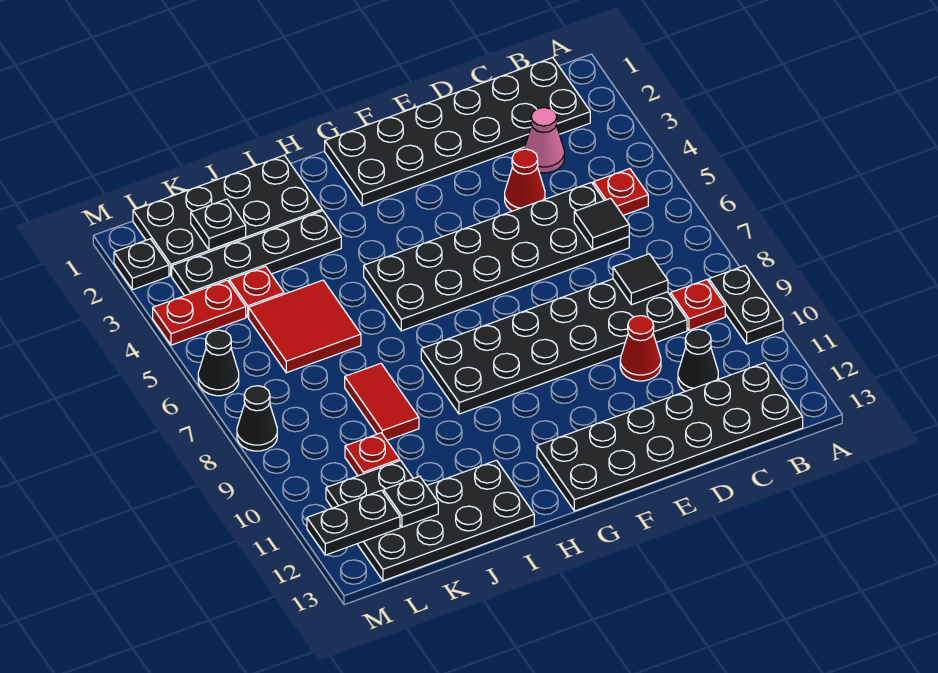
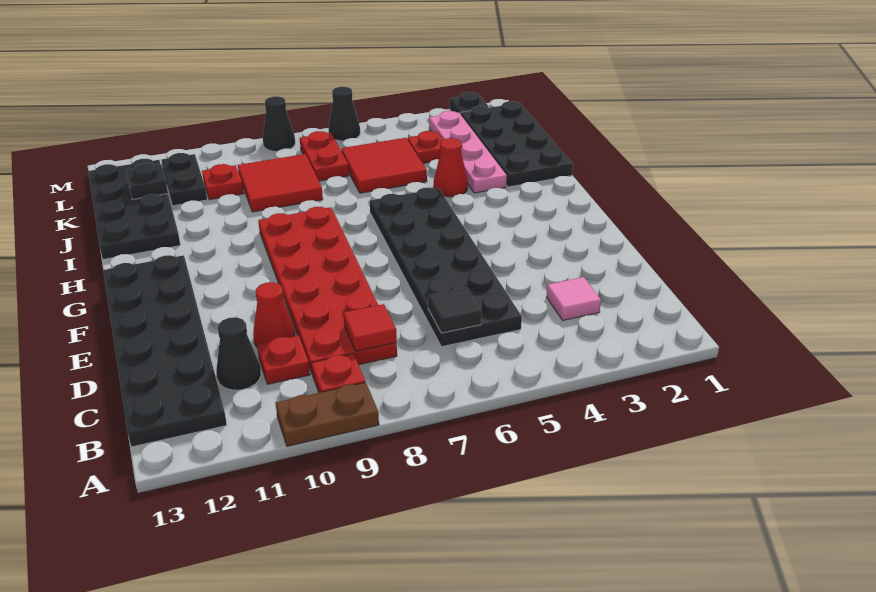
black plate A9:A10 level 1 -> brown plate A9:A10 level 1
black plate B1:G2 level 1 -> none
red plate B5 level 1 -> red plate C10 level 1
pink cone C3 level 1 -> pink tile C3 level 1
black plate C8:H9 level 1 -> red plate C8:H9 level 1
black tile C8 level 2 -> red tile C8 level 2
red cone D4 level 1 -> red cone I4 level 1
black plate I3:L3 level 1 -> pink plate I3:L3 level 1
red tile J8:J9 level 1 -> red tile J8:K9 level 1
black plate K2 level 2 -> none
red plate L4:M4 level 1 -> red plate K7:L7 level 1
black plate L12:M12 level 2 -> none

